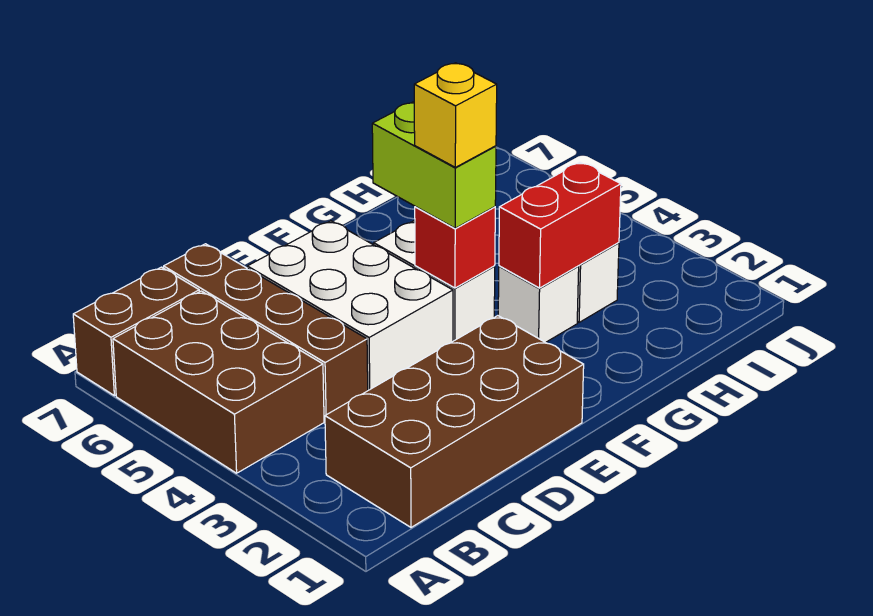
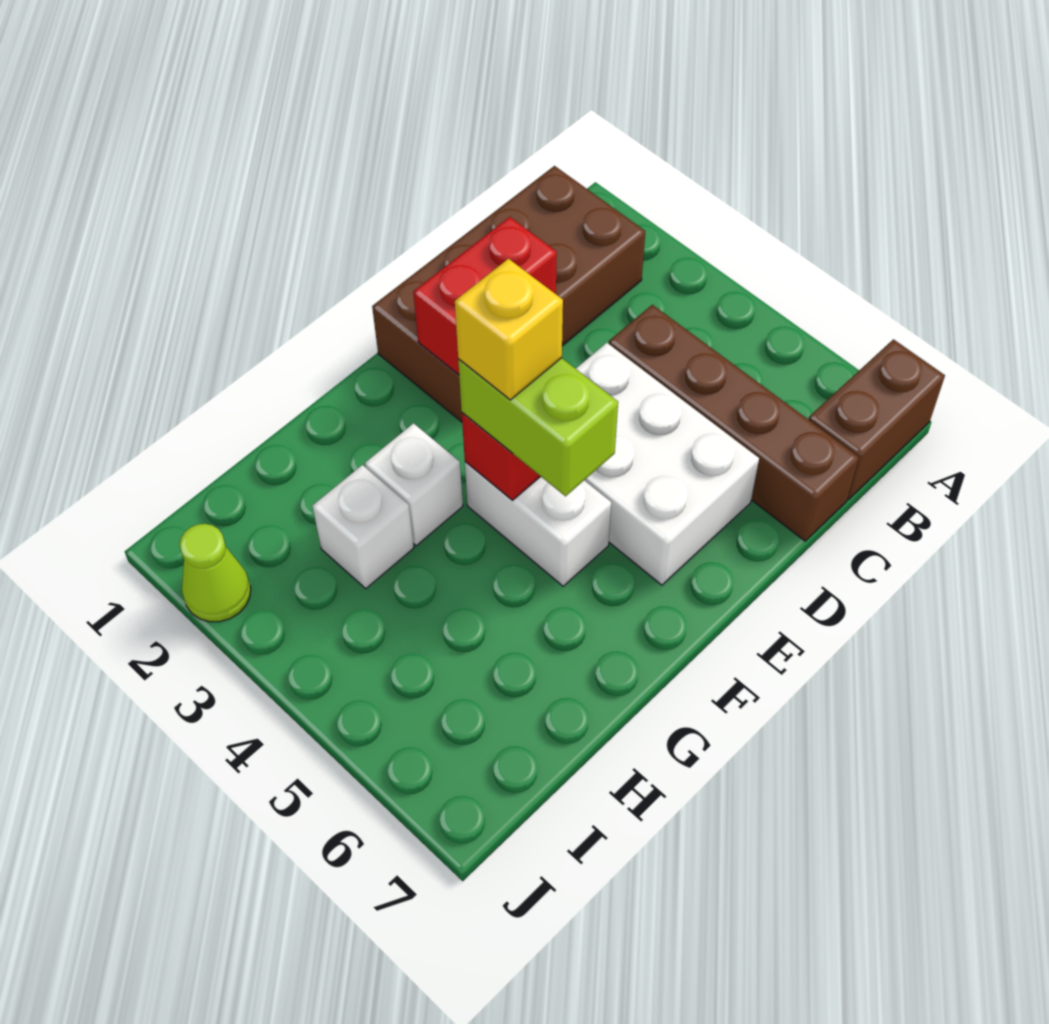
brown brick A4:B6 level 1 -> none
red brick G3:H3 level 2 -> red brick D2:E2 level 2
none -> lime cone J2 level 1

